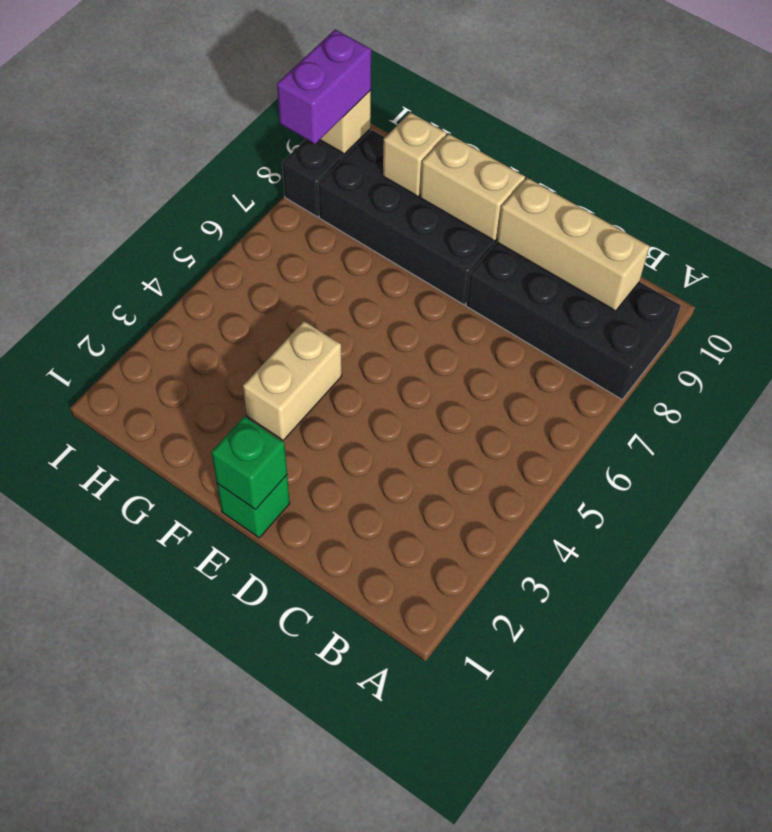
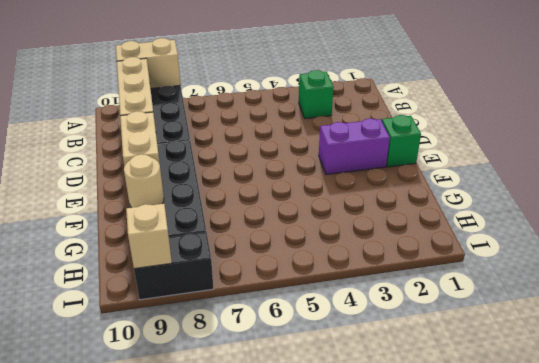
green brick E1 level 2 -> green brick B3 level 1
tan brick F3:F4 level 1 -> tan brick A8:A9 level 2
tan brick G9 level 2 -> tan round brick G9 level 2
purple brick I8:I9 level 3 -> purple brick E2:E3 level 1

